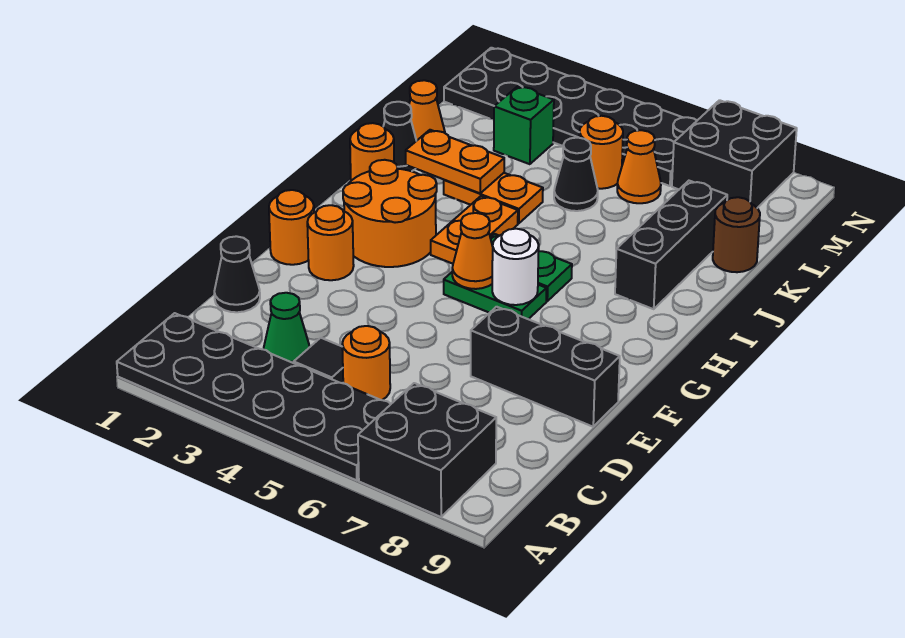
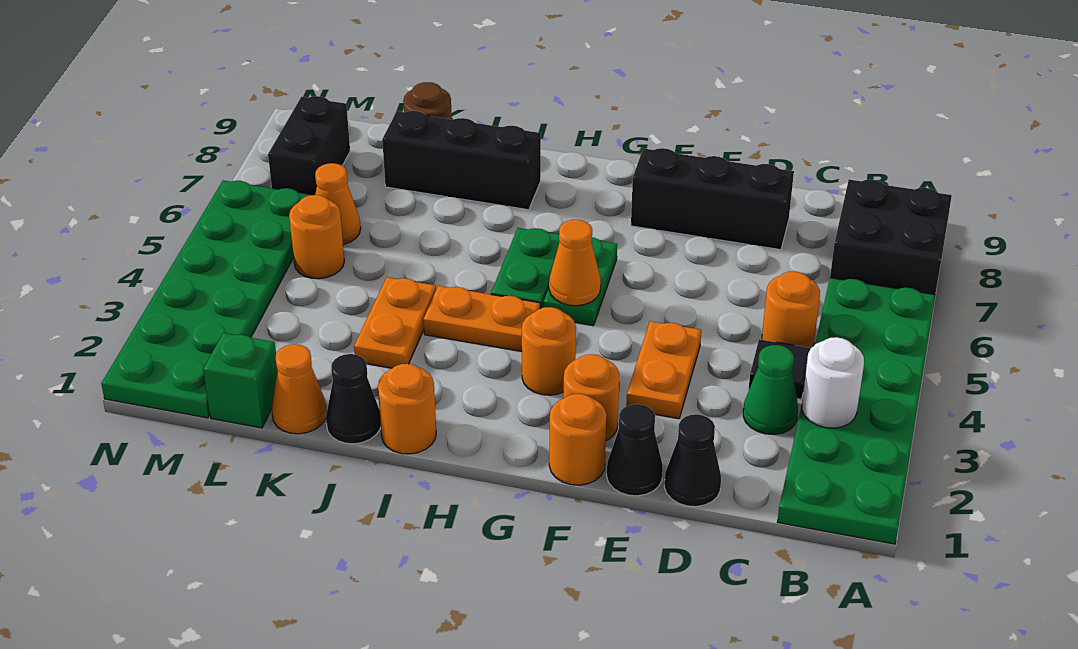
black plate A1:B6 level 1 -> green plate A1:B6 level 1
black brick E7:E9 level 1 -> black brick D8:F8 level 1
orange round brick G2:H3 level 1 -> orange round brick G3 level 1
white round brick G6 level 2 -> white round brick B3 level 2
orange plate J2:J3 level 2 -> orange plate E3:E4 level 1
black cone K5 level 1 -> black cone E1 level 1
green brick L3 level 1 -> green brick L1 level 1
black plate M1:N6 level 1 -> green plate M1:N6 level 1
black brick M7:N8 level 1 -> black brick M7:M8 level 1

